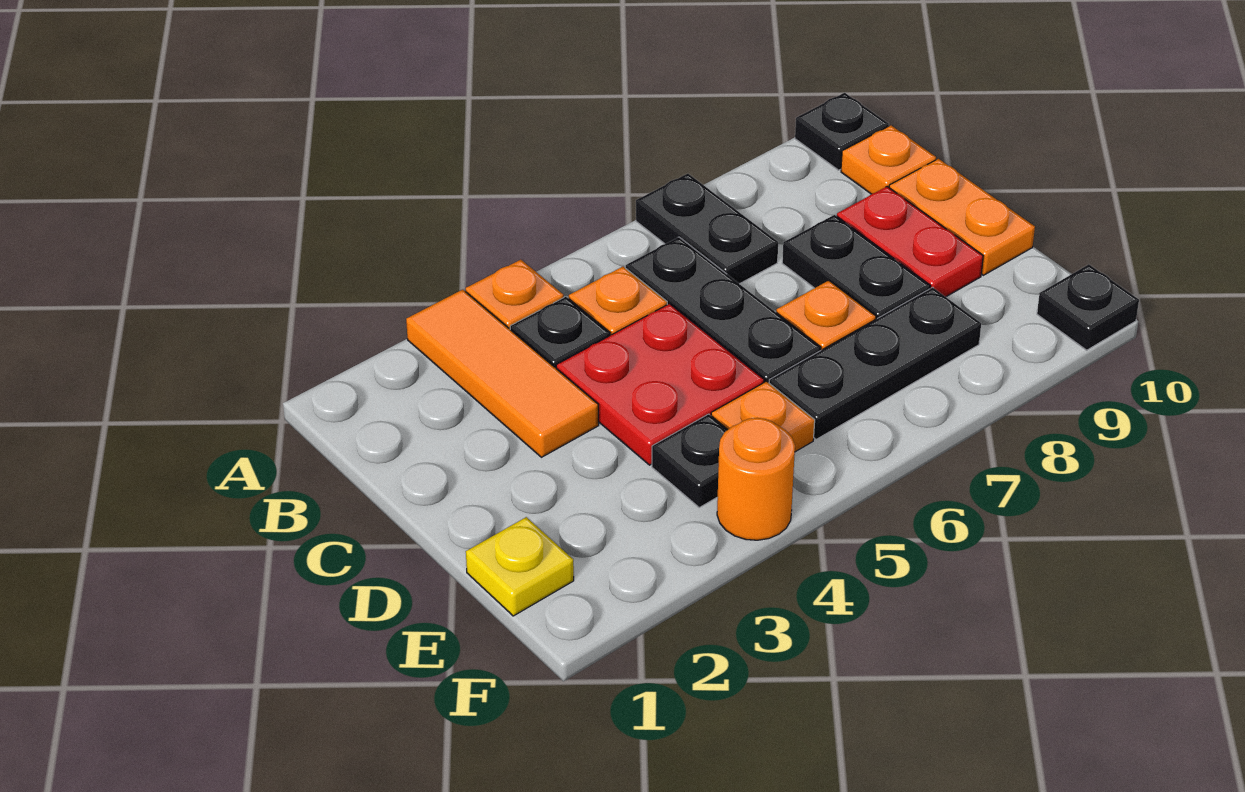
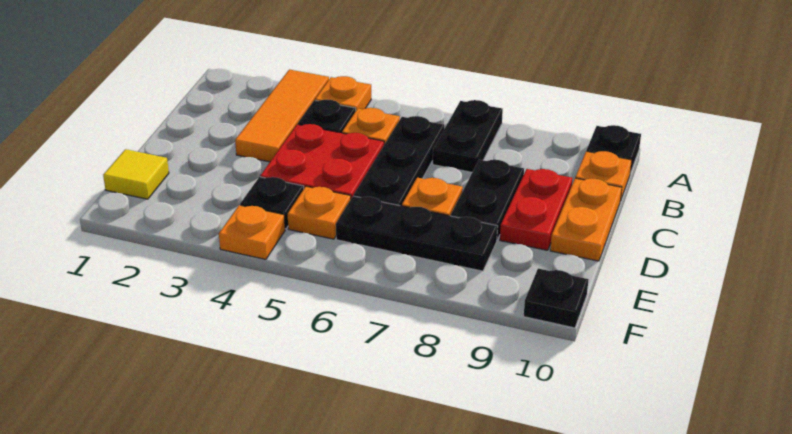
yellow plate E1 level 1 -> yellow tile E1 level 1
orange round brick F4 level 1 -> orange plate F4 level 1

